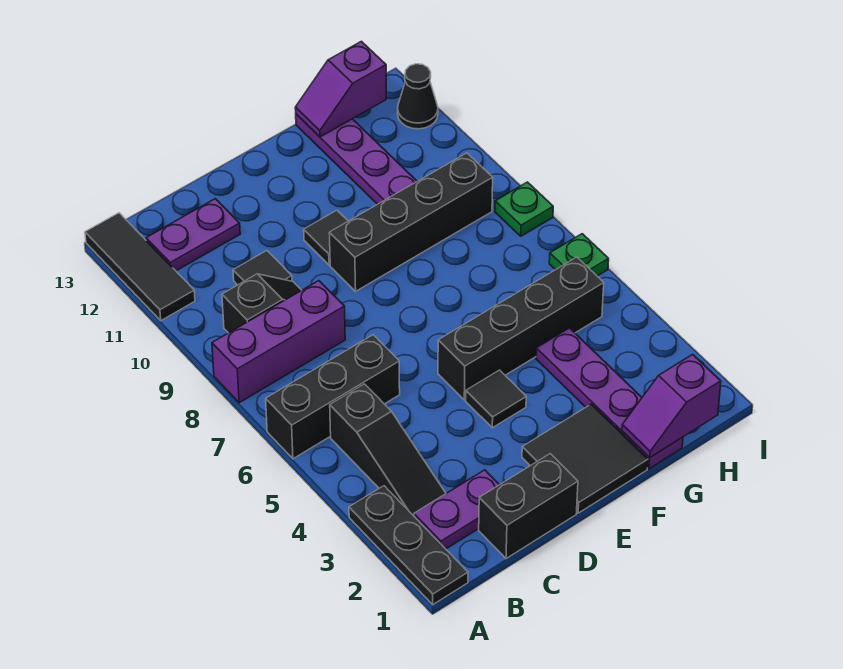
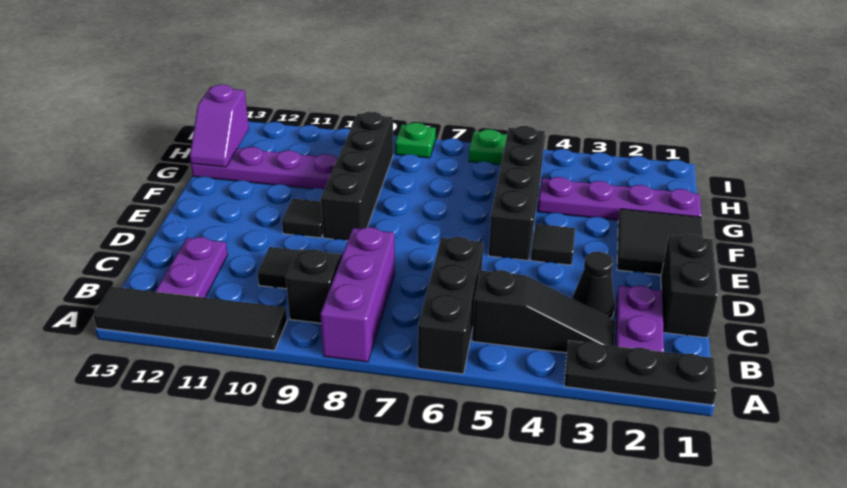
black tile A11:A13 level 1 -> black tile A10:A13 level 1
purple slope G1:H1 level 2 top H -> none
black cone I12 level 1 -> black cone C3 level 1

